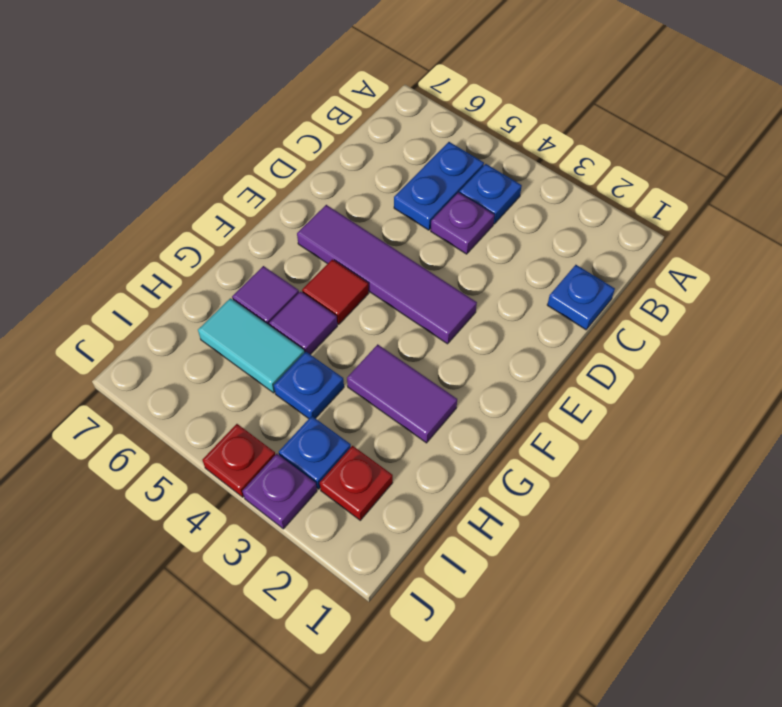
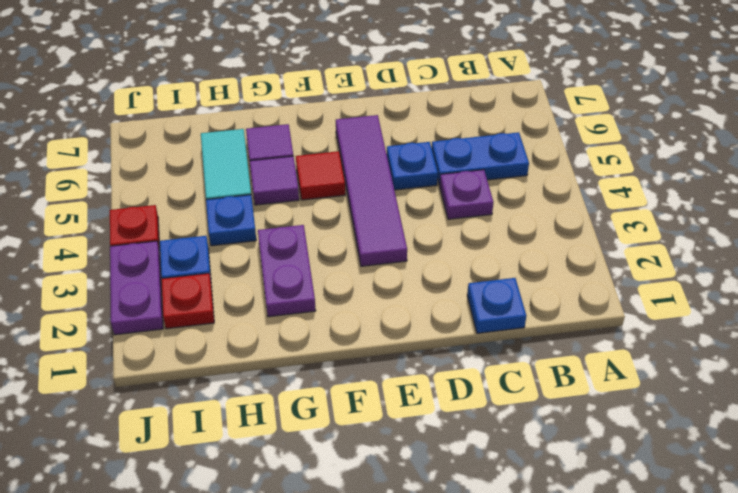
blue plate B4 level 1 -> blue plate D5 level 1
purple tile G2:G3 level 1 -> purple plate G2:G3 level 1
purple plate J3 level 1 -> purple plate J2:J3 level 1

